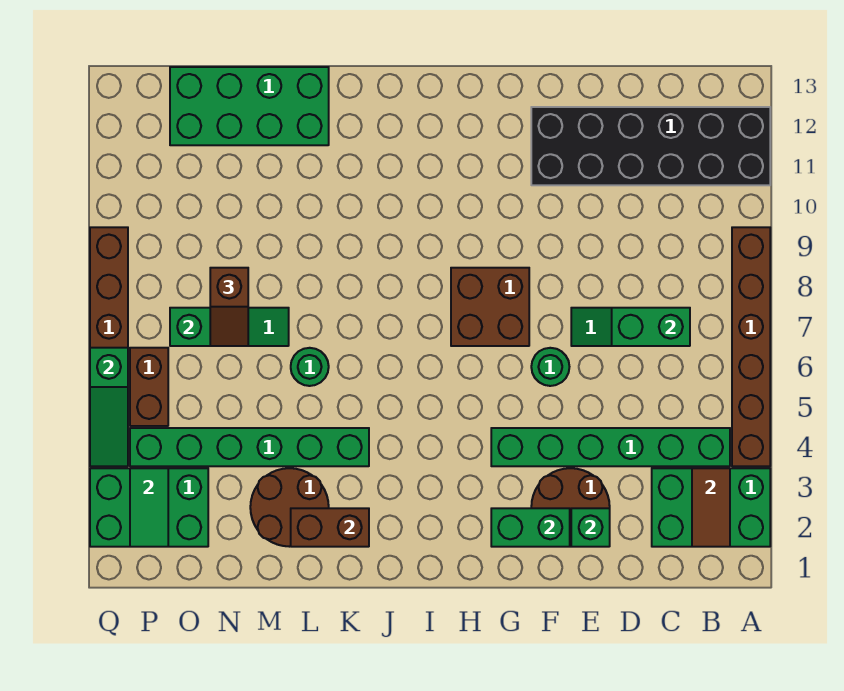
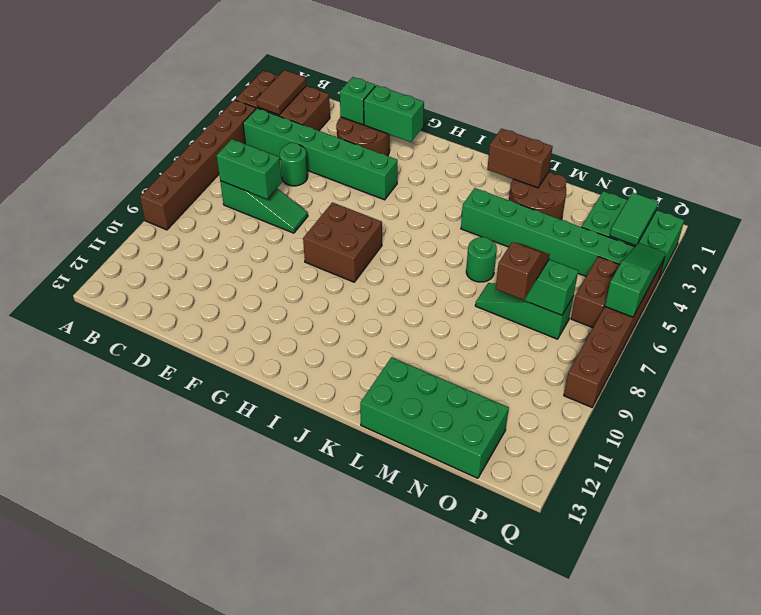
green brick A2:C3 level 1 -> brown brick A2:C3 level 1
black brick A11:F12 level 1 -> none
green round brick F6 level 1 -> green round brick D5 level 1

